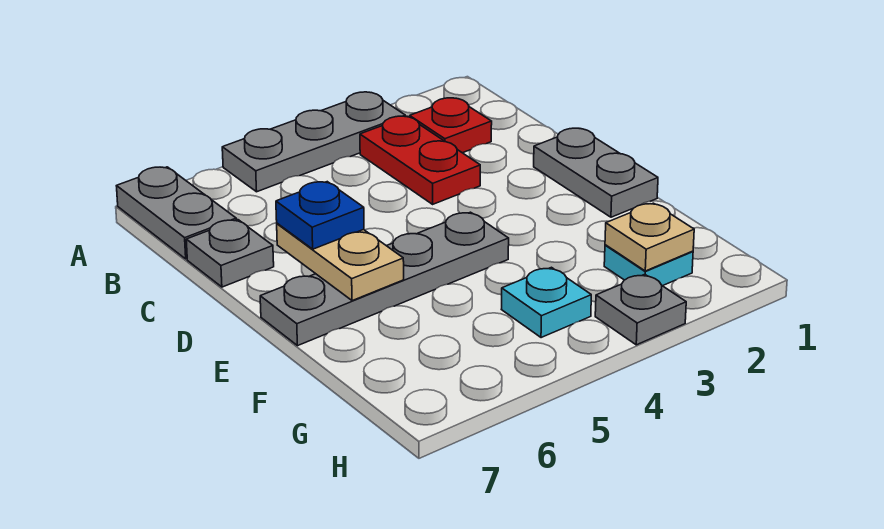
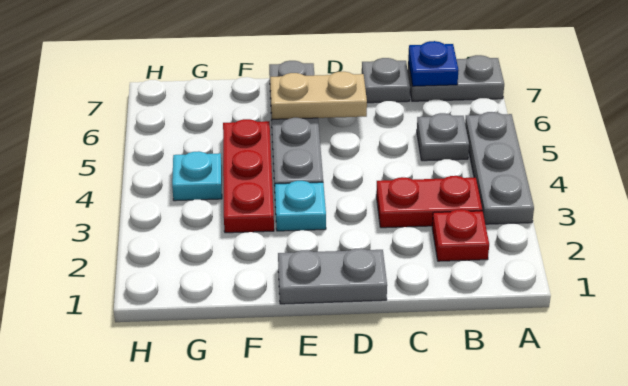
blue plate D6 level 3 -> blue plate B7 level 2
none -> red plate F3:F5 level 1
cyan plate G2 level 1 -> cyan plate E3 level 1
tan plate G2 level 2 -> none
grey plate H3 level 1 -> grey plate B5 level 1

